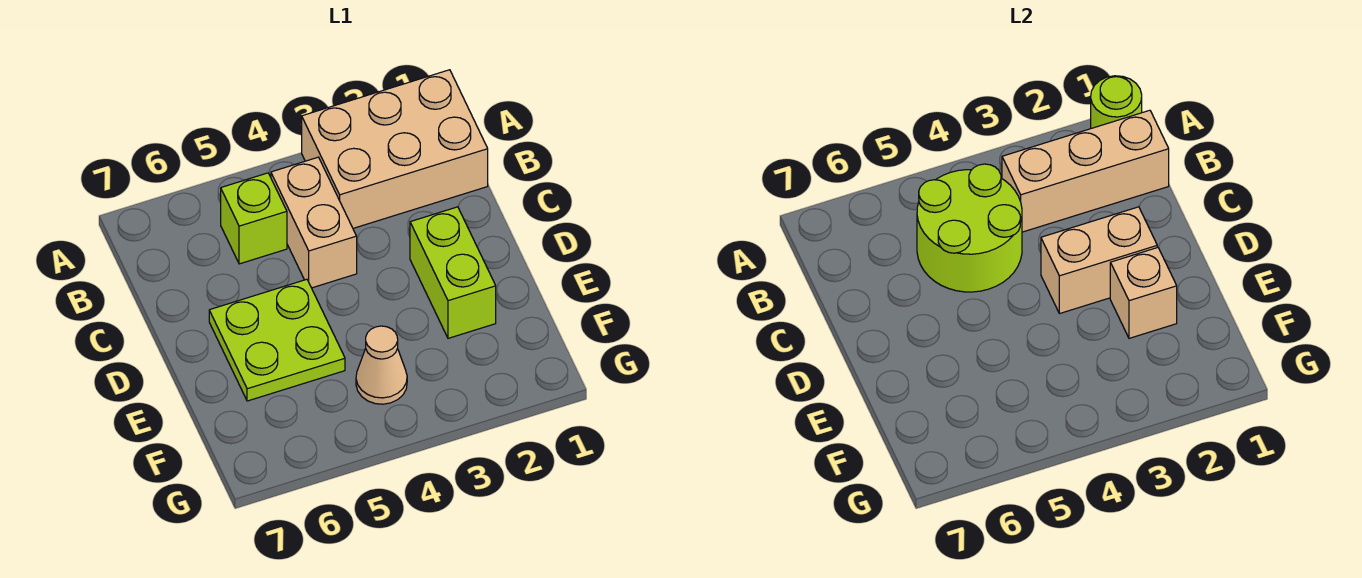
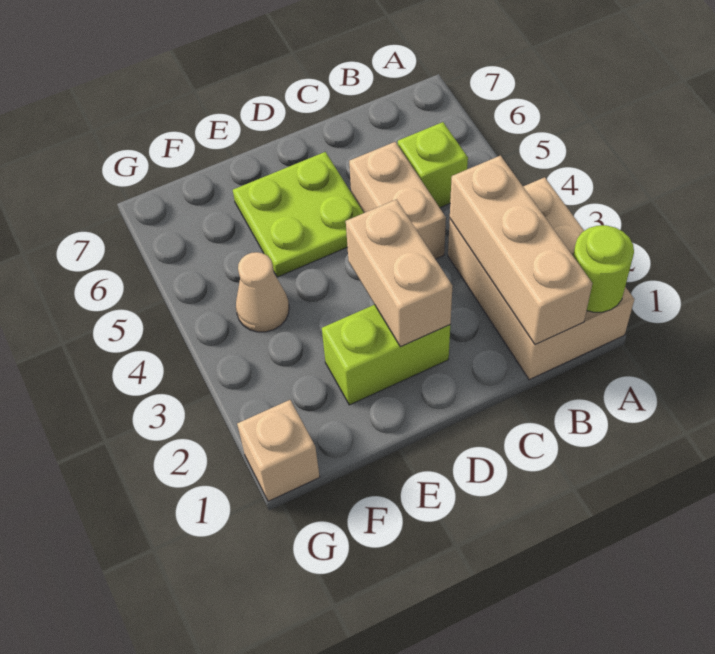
tan brick B4:C4 level 1 -> tan brick C4:C5 level 1
lime round brick B4:C5 level 2 -> none
tan brick E2 level 2 -> tan brick G1 level 1

